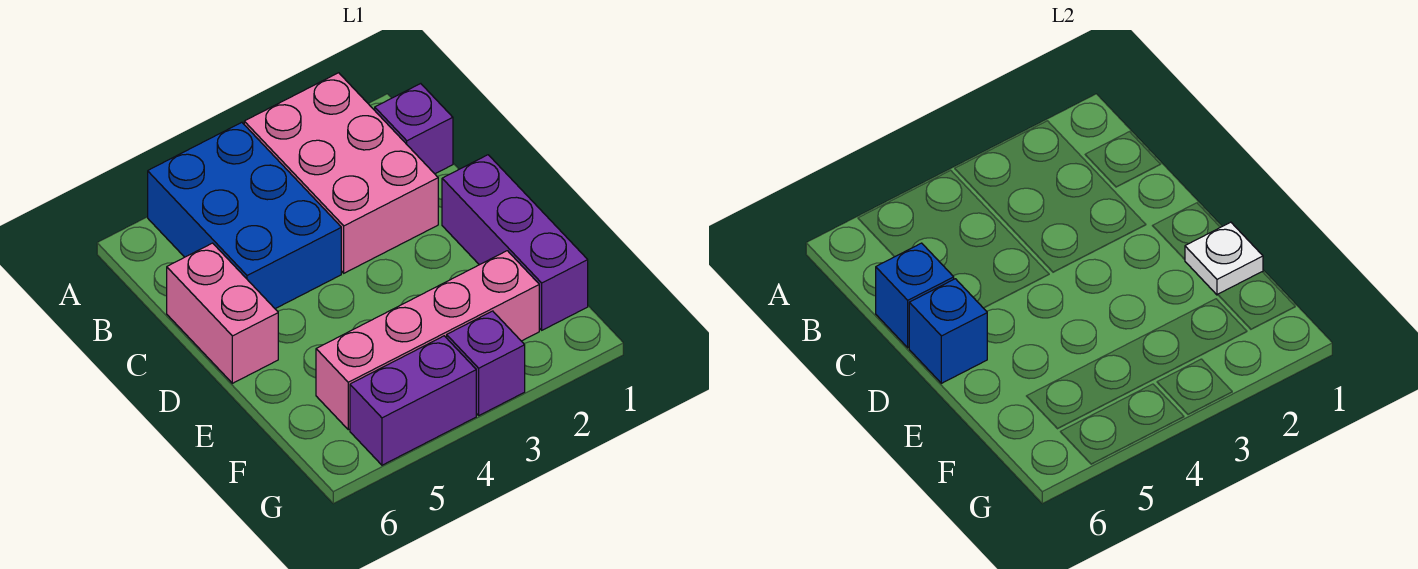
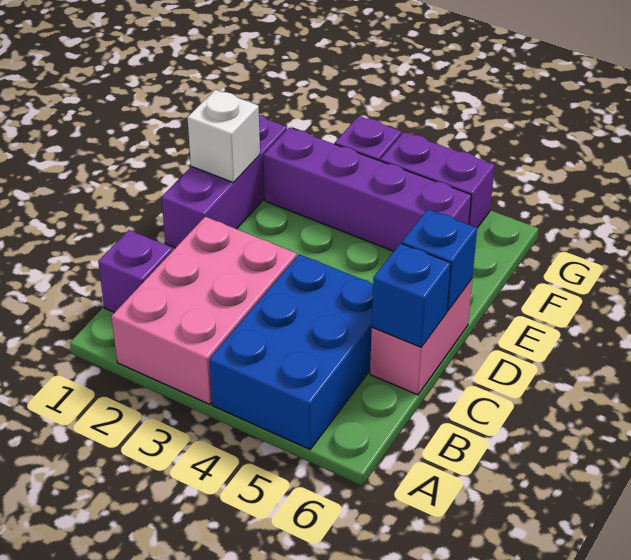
white plate E1 level 2 -> white brick E1 level 2
pink brick F2:F5 level 1 -> purple brick F2:F5 level 1

